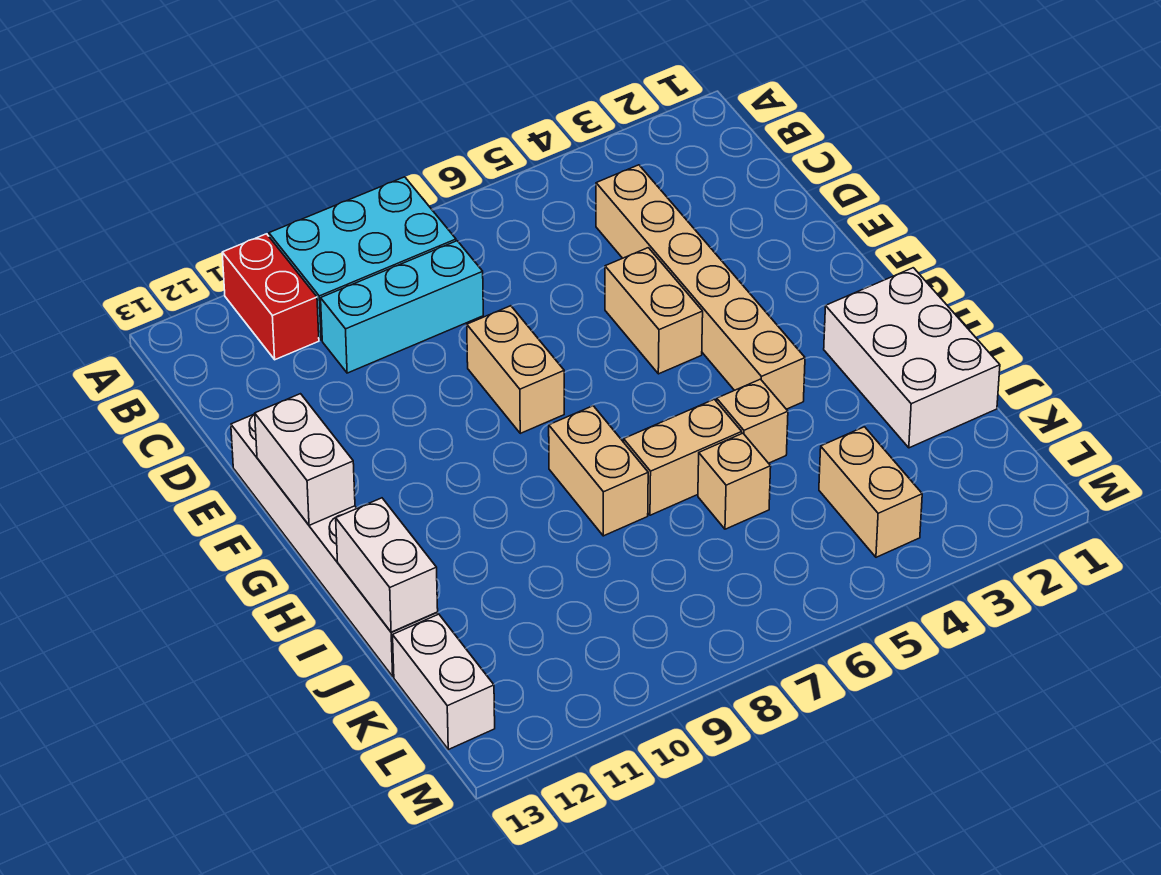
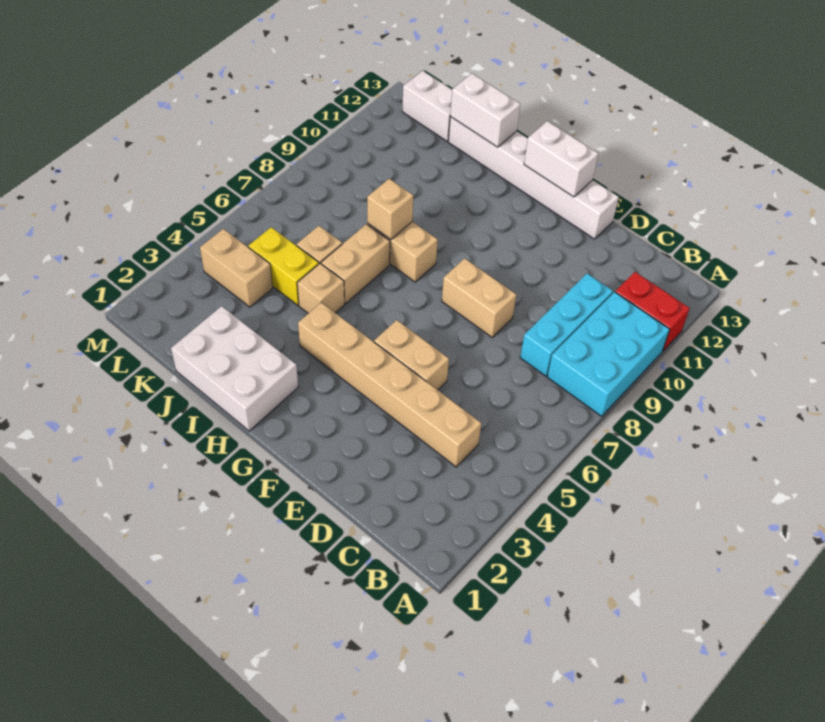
none -> tan brick I8 level 2
none -> yellow brick J5:K5 level 1

